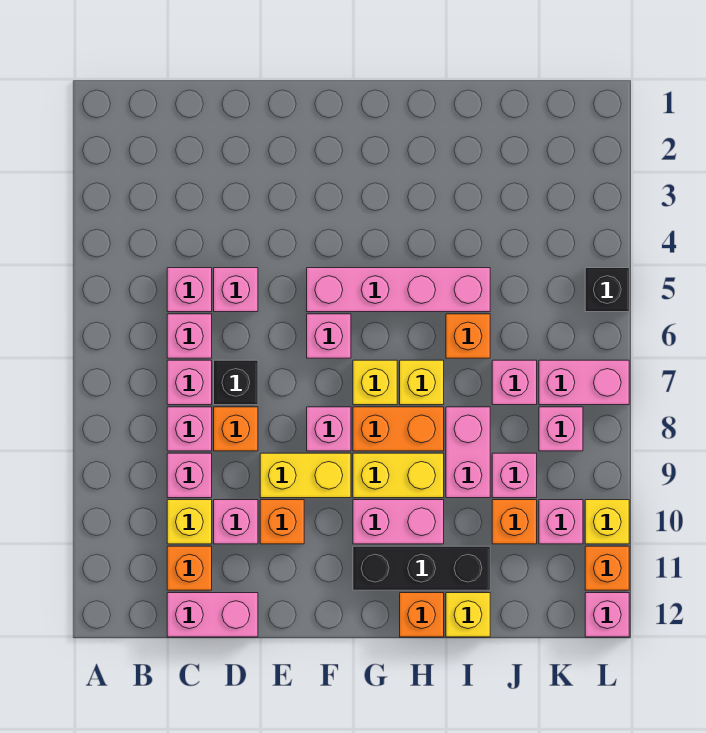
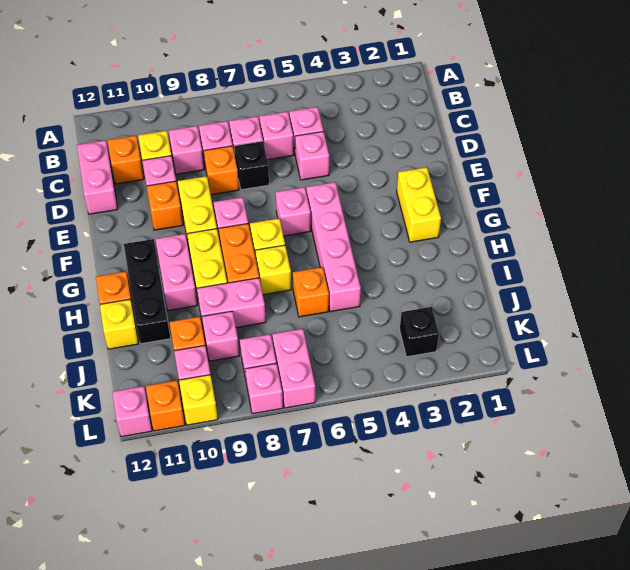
none -> yellow brick F2:G2 level 1
pink brick J7 level 1 -> pink brick L8 level 1
black brick L5 level 1 -> black brick K3 level 1

